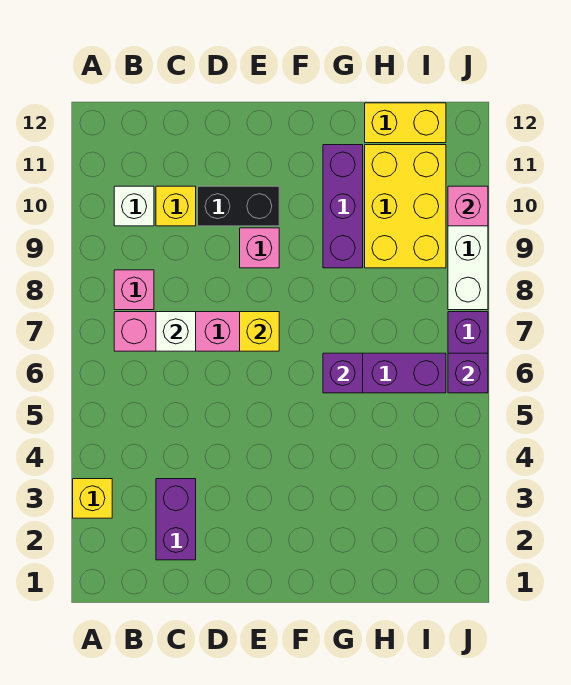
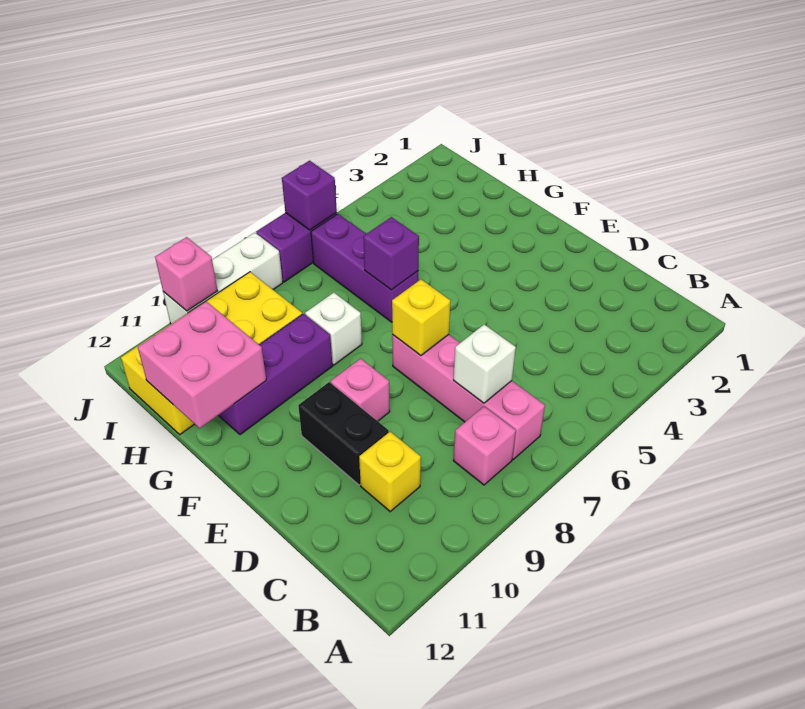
yellow brick A3 level 1 -> none
white brick B10 level 1 -> white brick G8 level 1
purple brick C2:C3 level 1 -> none
none -> pink brick G11:H12 level 2

